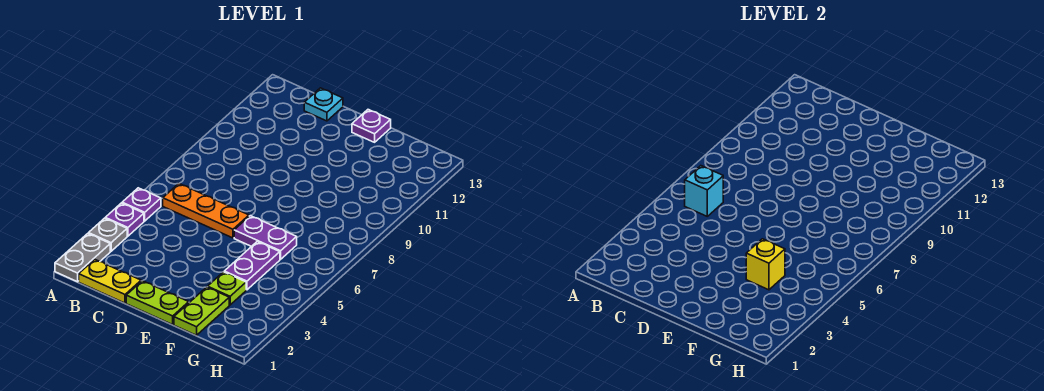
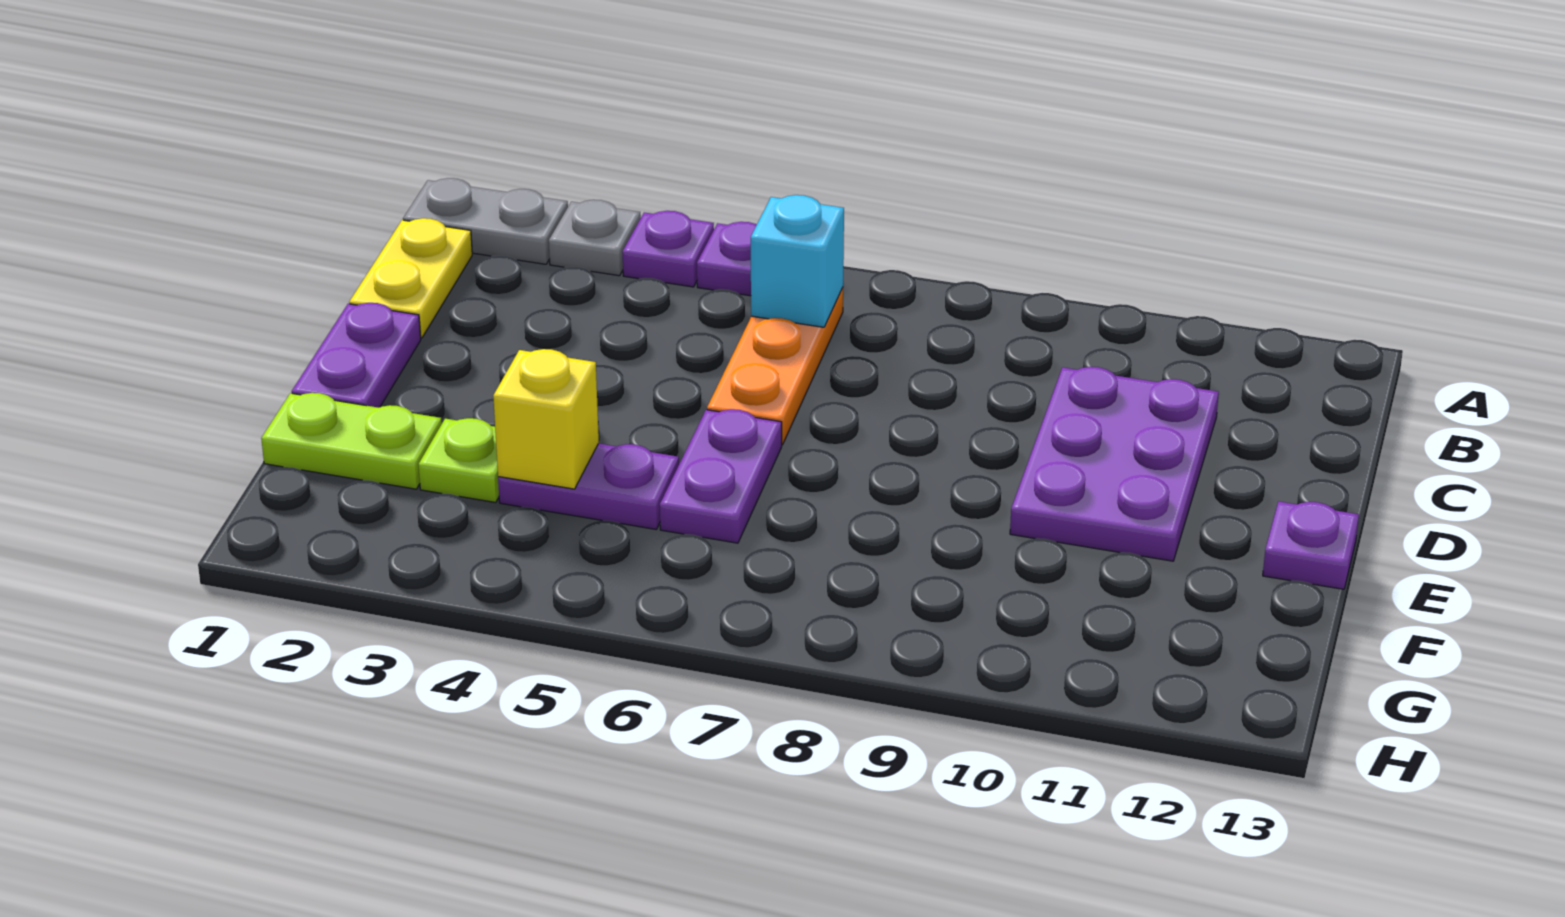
none -> purple plate C10:E11 level 1
cyan plate C13 level 1 -> none
lime plate D1:E1 level 1 -> purple plate D1:E1 level 1

